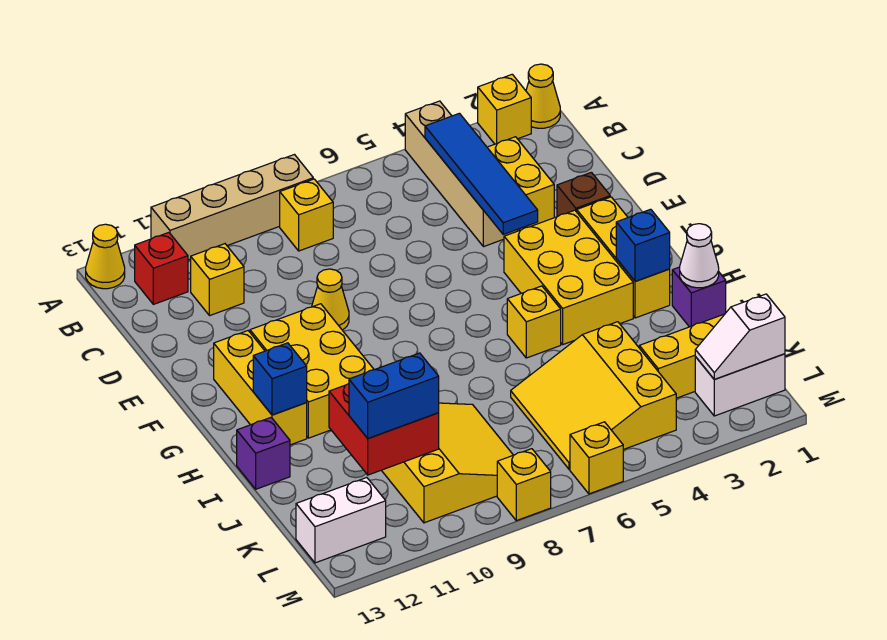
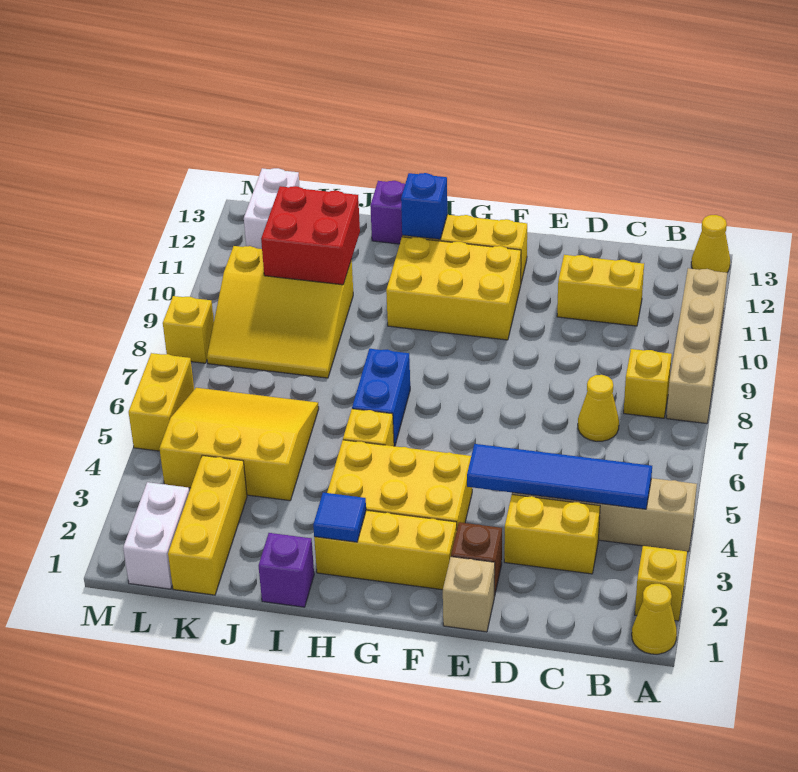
red brick B12 level 1 -> none
yellow brick C11 level 1 -> yellow brick C11:D11 level 1
none -> tan brick E1 level 1
yellow cone E9 level 1 -> yellow cone C7 level 1
blue brick H2 level 2 -> blue tile H2 level 2
white cone I1 level 2 -> none
blue brick K10:K11 level 3 -> blue brick H6:H7 level 1
white slope L1:L2 level 2 top 1 -> none
yellow brick M6 level 1 -> yellow brick M5:M6 level 1

